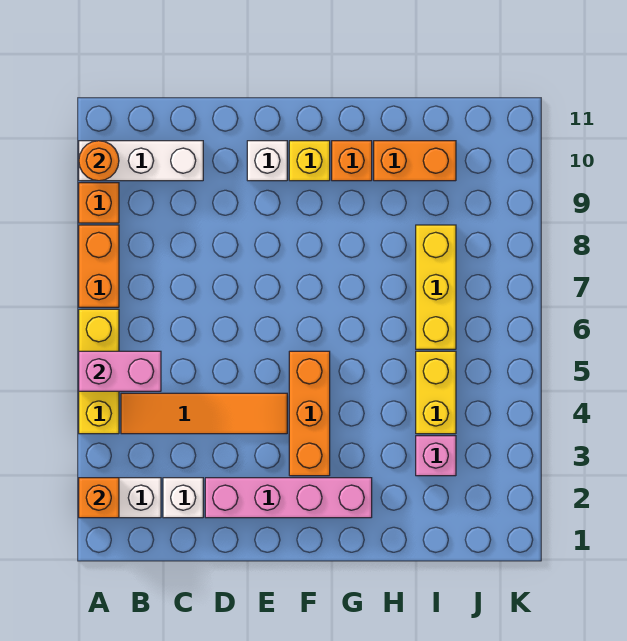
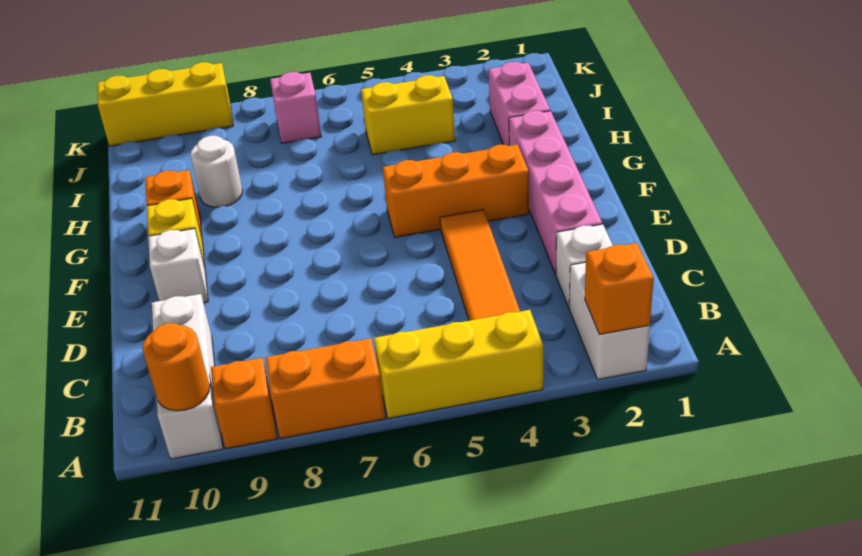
pink brick A5:B5 level 2 -> pink brick H2:I2 level 1
none -> white round brick H9 level 1
orange brick H10:I10 level 1 -> none
pink brick I3 level 1 -> pink brick J7 level 1
yellow brick I6:I8 level 1 -> yellow brick K9:K11 level 1

